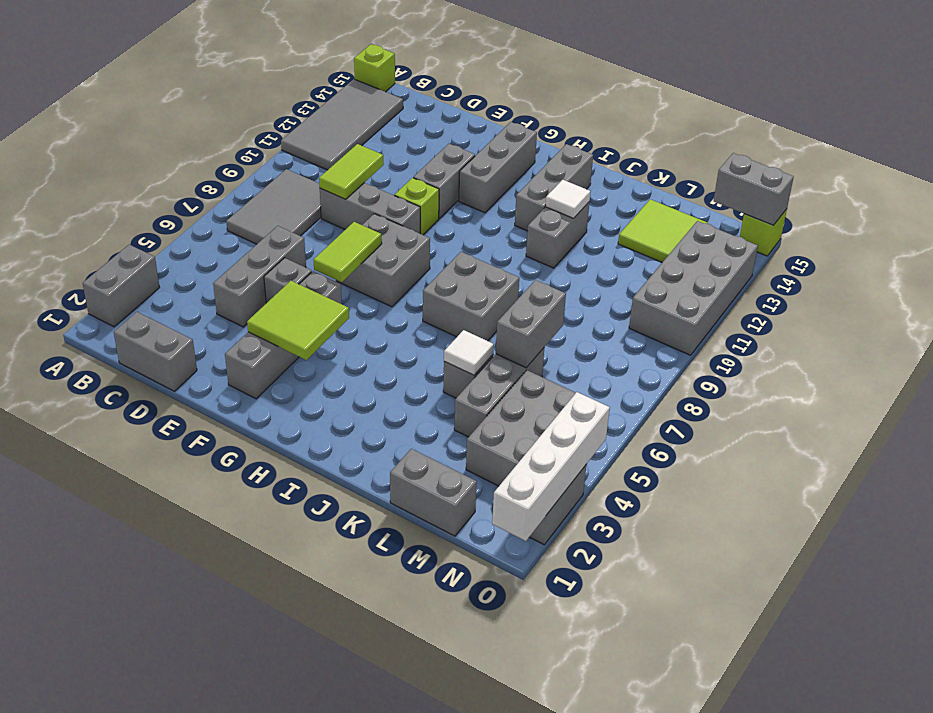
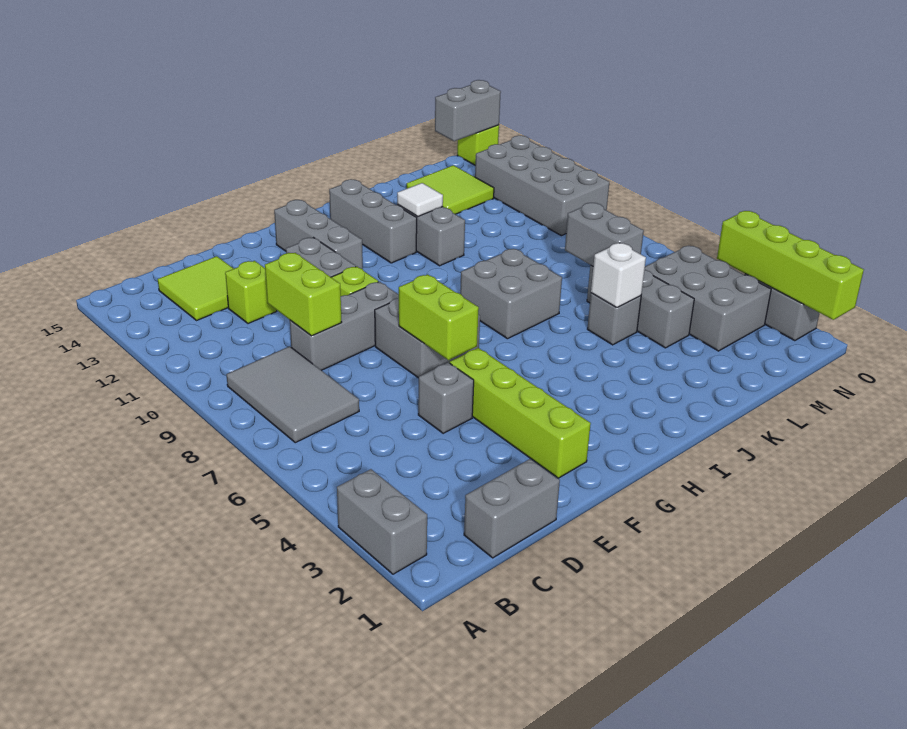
grey tile A11:B14 level 1 -> none
lime brick A15 level 1 -> lime brick D12 level 1
grey brick D4:D6 level 1 -> none
lime tile D9:D10 level 2 -> lime brick D9:D10 level 2
grey brick F2:F5 level 1 -> lime brick F2:F5 level 1
lime tile F3:G4 level 2 -> lime tile C13:D14 level 1
lime tile F6:F7 level 2 -> lime brick F6:F7 level 2
white tile K5 level 2 -> white brick K5 level 2
grey brick L1:M1 level 1 -> none
white brick O1:O4 level 2 -> lime brick O1:O4 level 2

